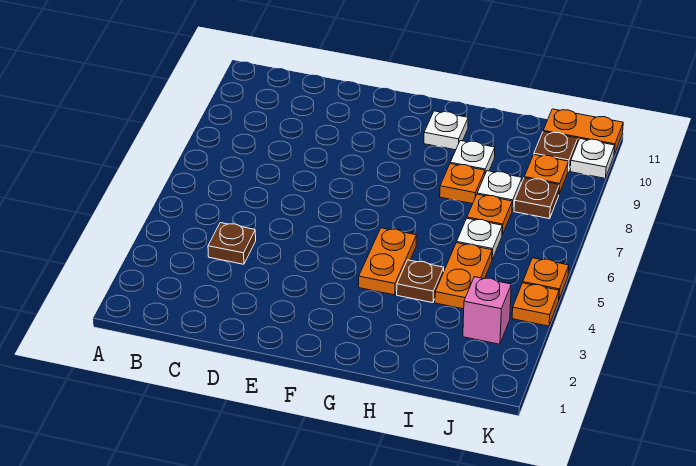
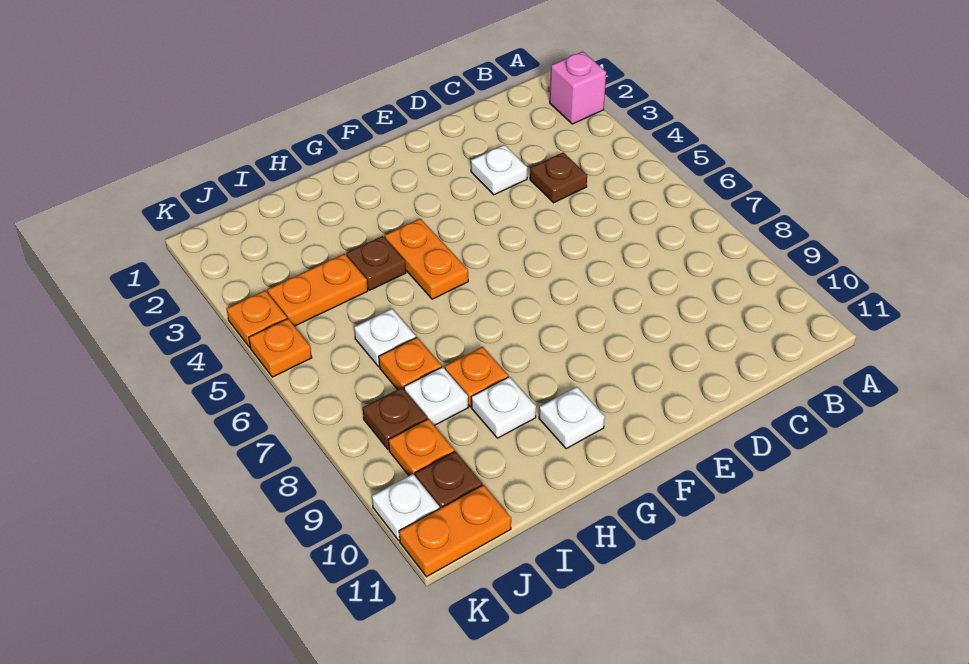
none -> white plate D3 level 1
orange plate I4:I5 level 1 -> orange plate I4:J4 level 1
pink brick J3 level 1 -> pink brick A2 level 1

